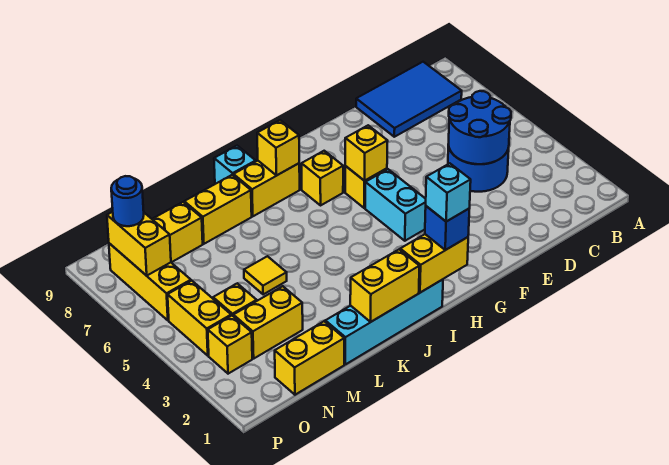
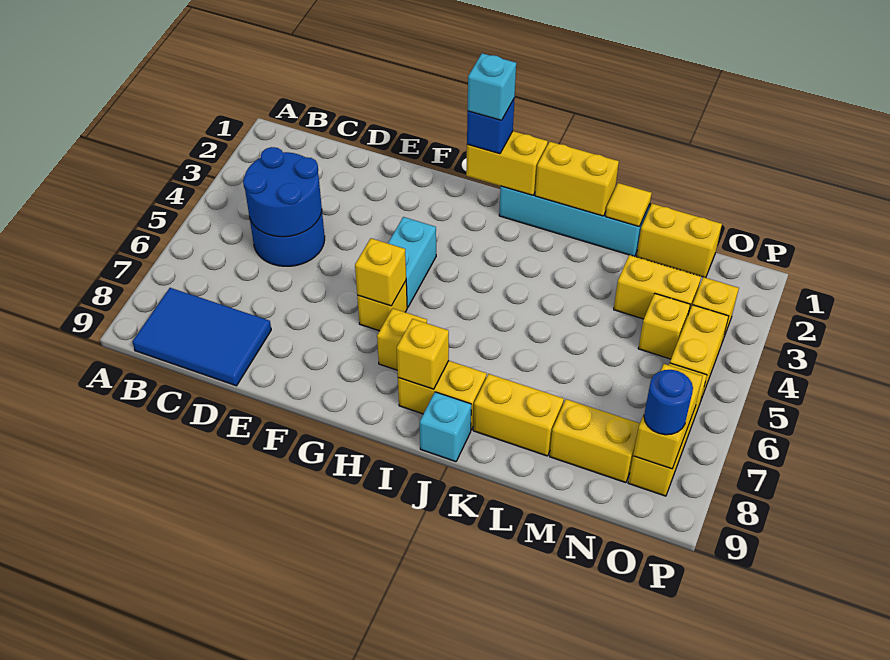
yellow tile L5 level 1 -> yellow tile L1 level 2

